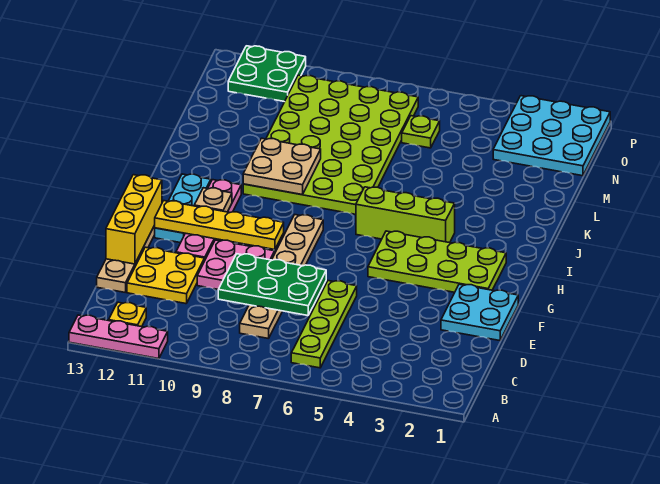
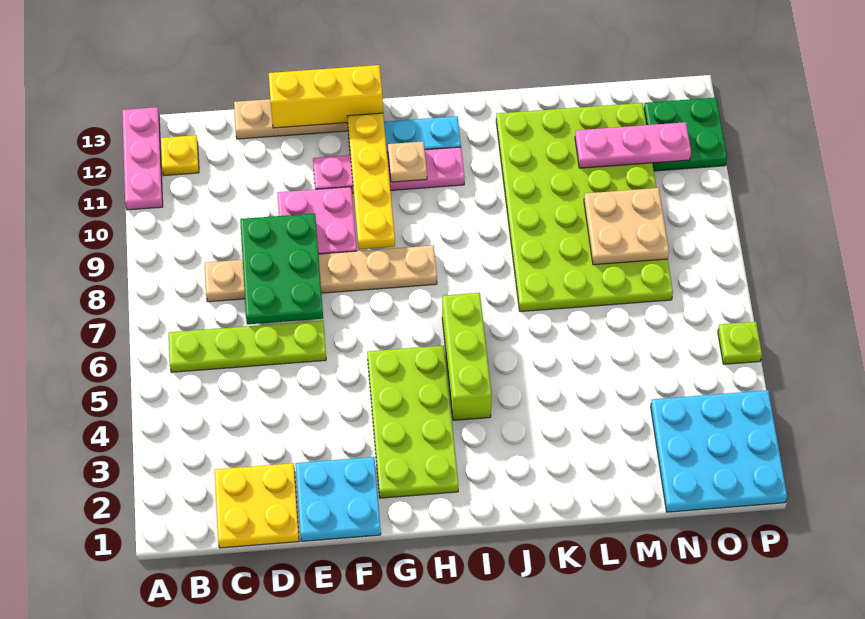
yellow plate D11:E12 level 1 -> yellow plate C1:D2 level 1
lime plate J7:O10 level 1 -> lime plate K7:N12 level 1
tan plate J9:K10 level 2 -> tan plate M8:N9 level 2
none -> pink plate M11:O11 level 2
lime plate N6 level 1 -> lime plate P5 level 1

